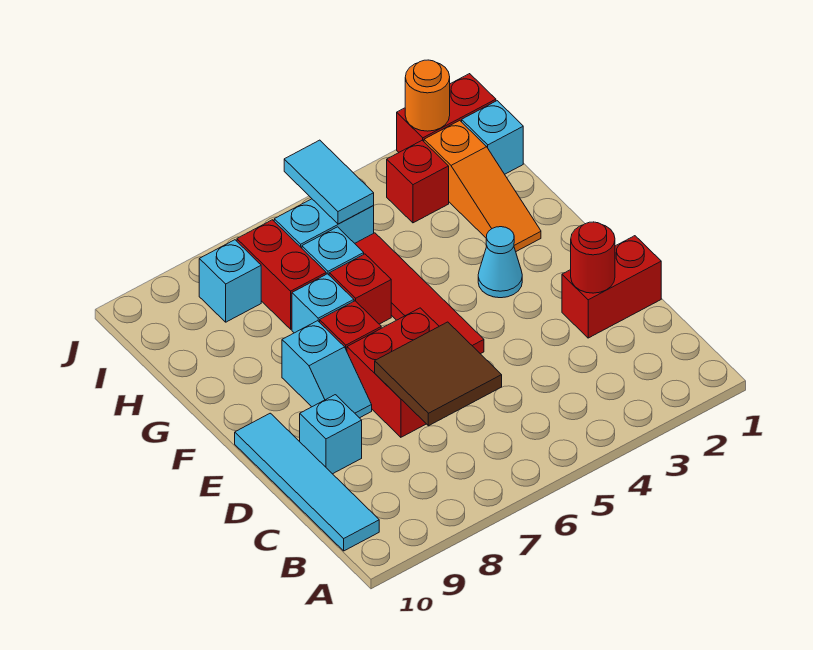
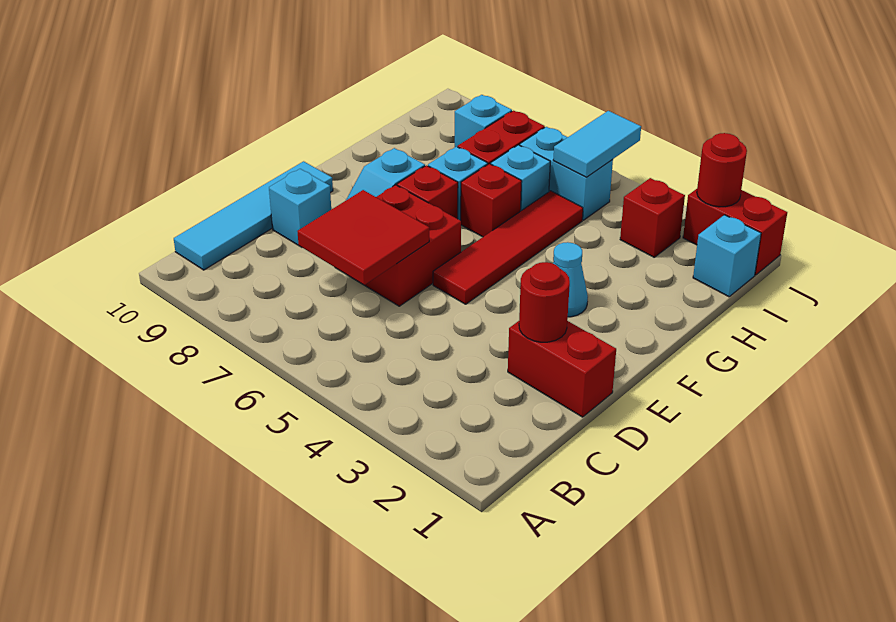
brown tile C6:D7 level 2 -> red tile C6:D7 level 2
orange slope G2:I2 level 1 top I -> none
orange round brick J2 level 2 -> red round brick J2 level 2

